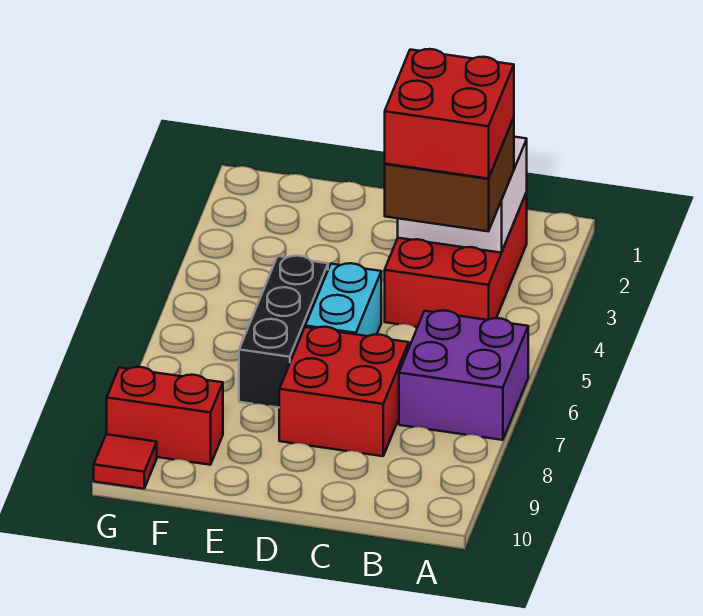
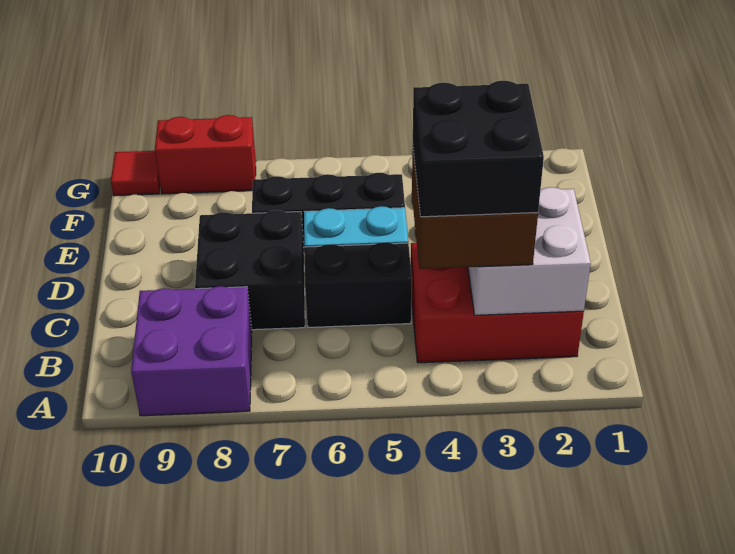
purple brick A6:B7 level 1 -> purple brick A8:B9 level 1
red brick B3:C4 level 4 -> black brick B3:C4 level 4
none -> black brick C5:C6 level 1
red brick C7:D8 level 1 -> black brick C7:D8 level 1
red brick F9:G9 level 1 -> red brick G8:G9 level 1

